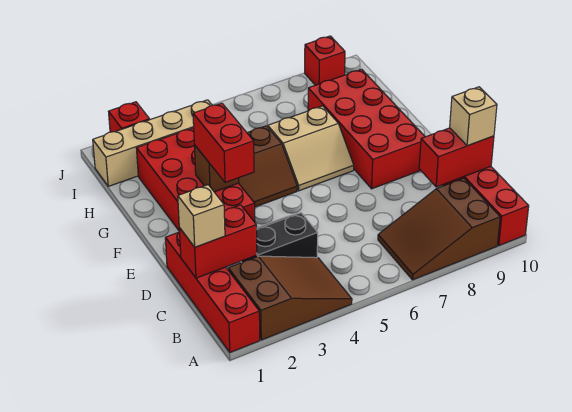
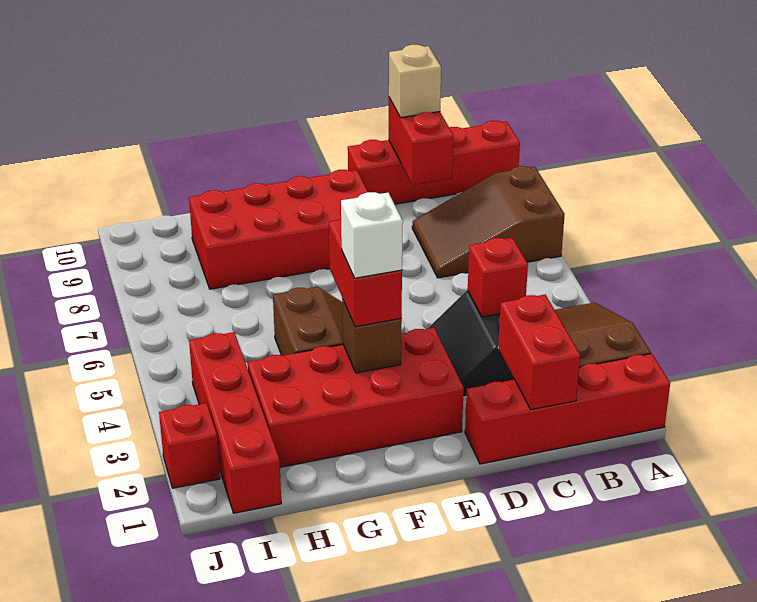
brown slope A7:B9 level 1 top 9 -> brown slope A7:C8 level 1 top A
tan brick C1 level 3 -> none
red brick E3:F3 level 3 -> red brick F3:F4 level 3
none -> white brick F3 level 4
tan slope F6:G7 level 1 top G -> none
tan brick I1:I4 level 1 -> red brick I1:I4 level 1
red brick J9 level 1 -> red brick C4 level 2

